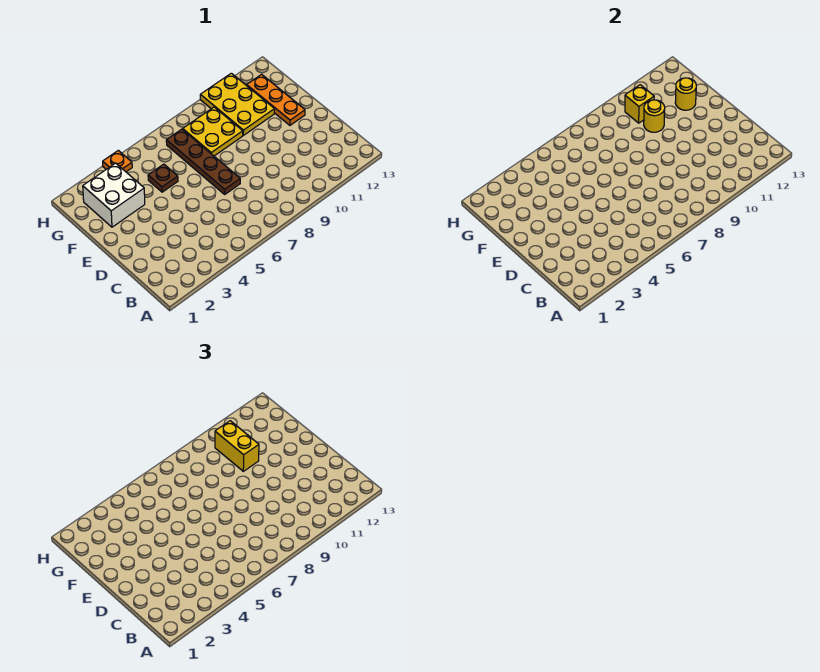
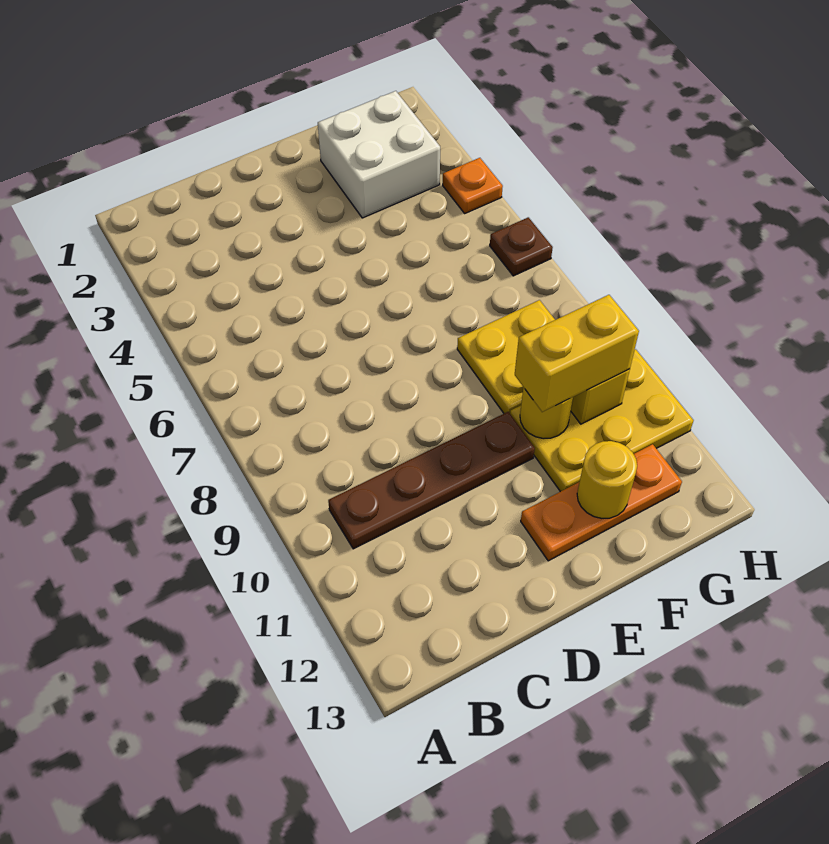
brown plate D7:G7 level 1 -> brown plate B10:E10 level 1
brown plate F5 level 1 -> brown plate H6 level 1

